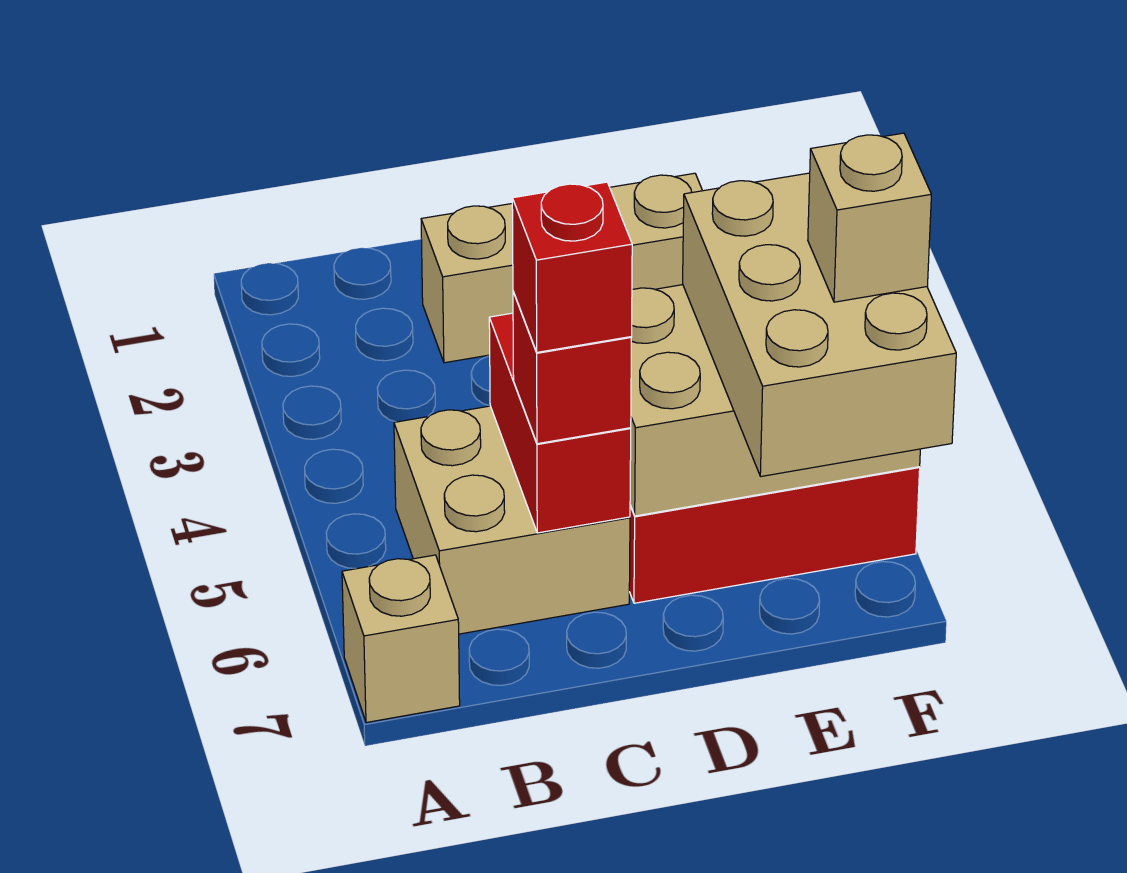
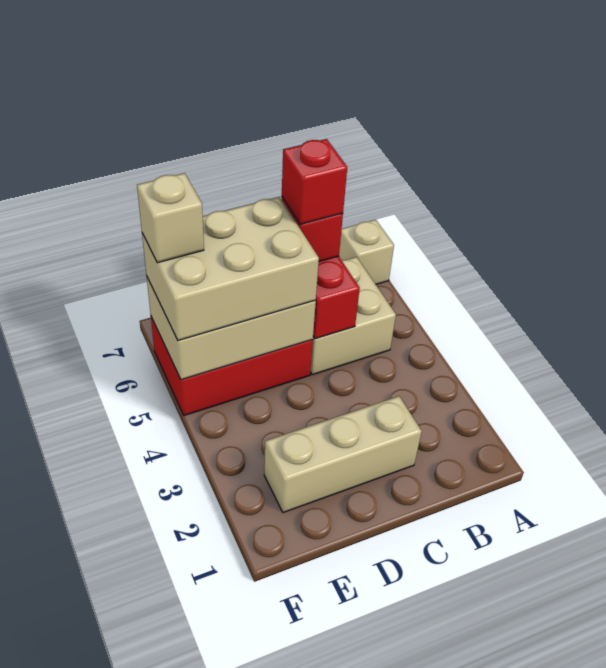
tan brick E5:F7 level 3 -> tan brick D5:F6 level 3

